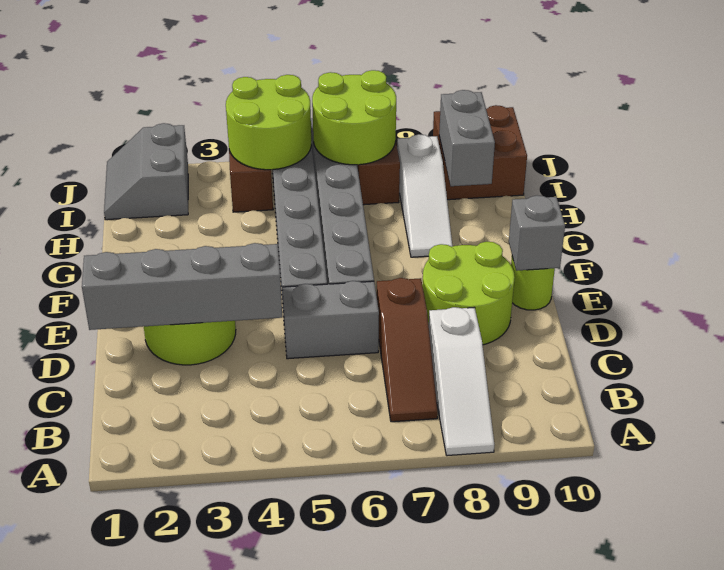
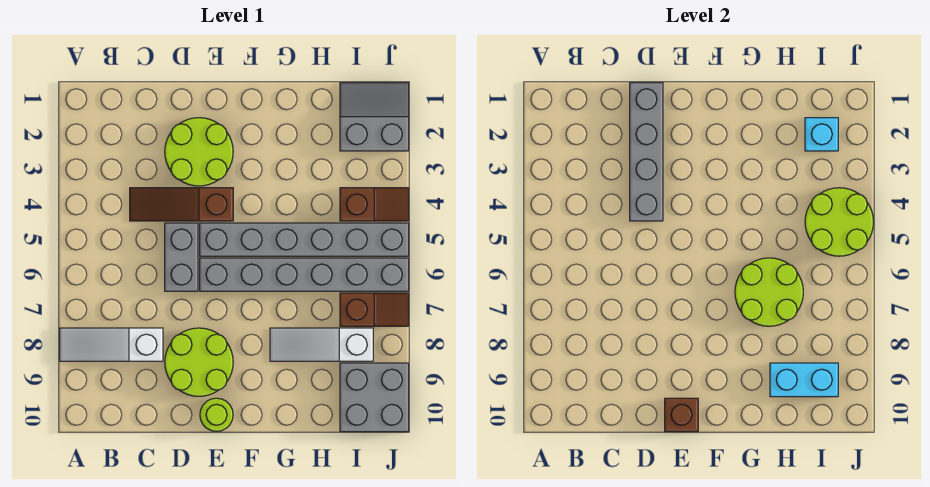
brown slope B7:D7 level 1 top D -> brown slope C4:E4 level 1 top E
grey brick E10 level 2 -> brown brick E10 level 2
grey brick H9:I9 level 2 -> cyan brick H9:I9 level 2
none -> cyan brick I2 level 2
lime round brick I6:J7 level 2 -> lime round brick G6:H7 level 2
brown brick I9:J10 level 1 -> grey brick I9:J10 level 1

